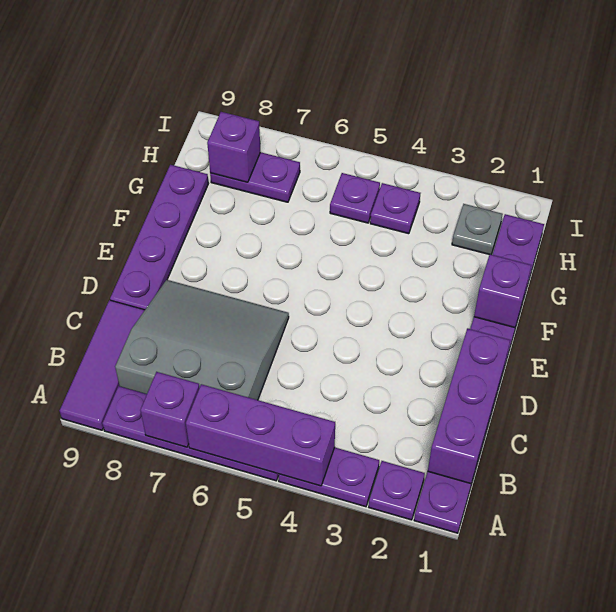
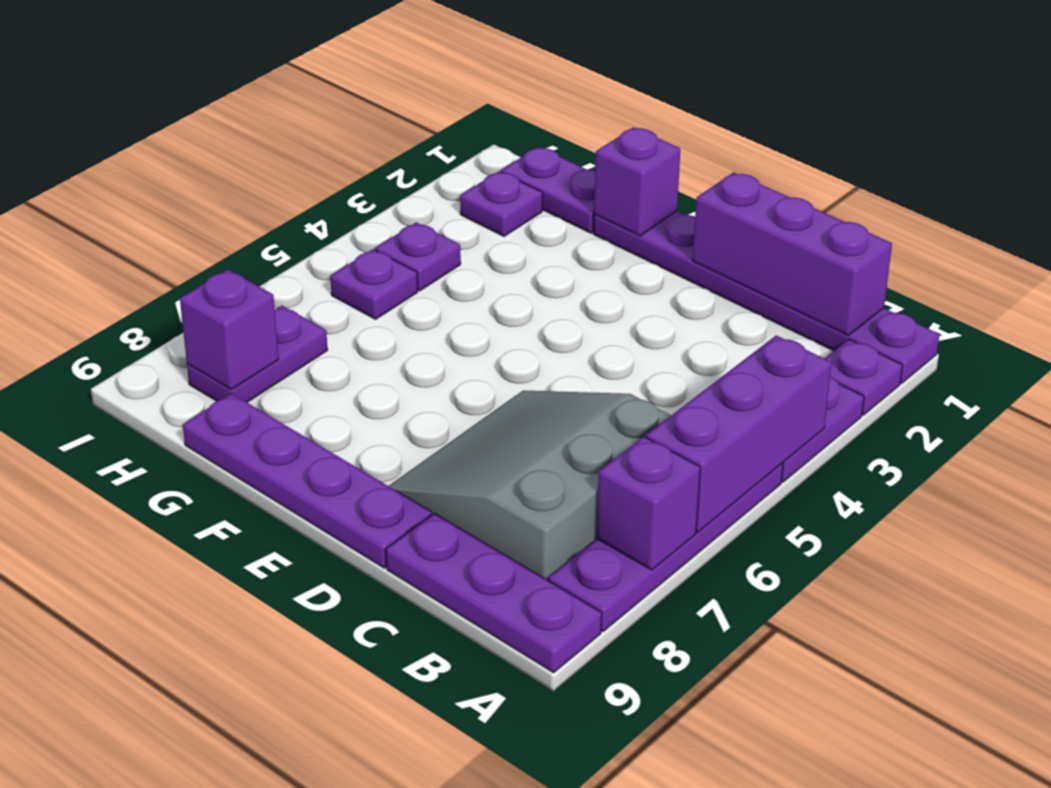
purple tile A9:C9 level 1 -> purple plate A9:C9 level 1
grey plate H2 level 1 -> purple plate H2 level 1

